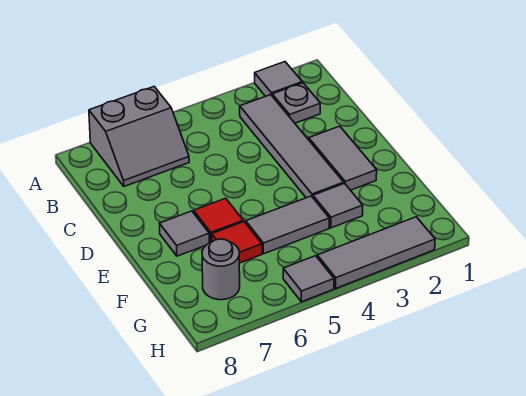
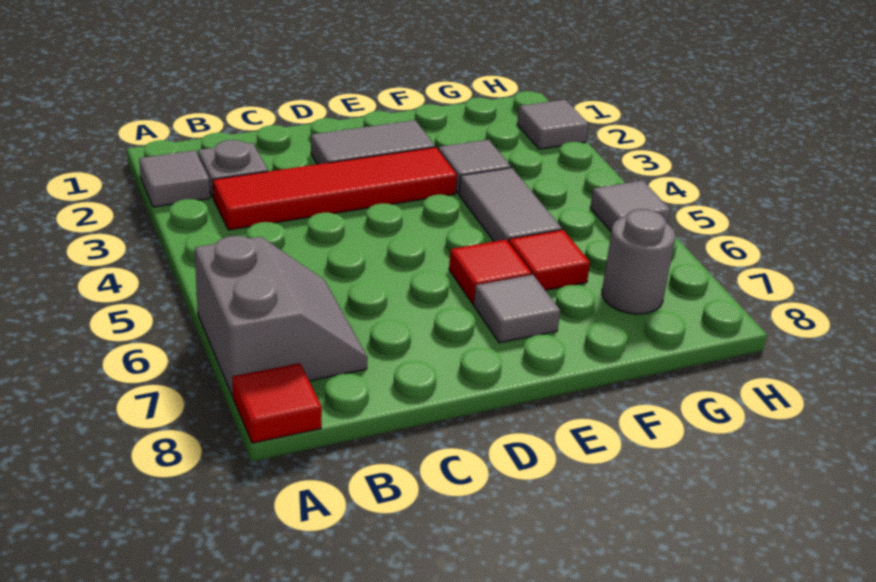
none -> red tile A8 level 1
grey tile B3:E3 level 1 -> red tile B3:E3 level 1
grey tile H2:H4 level 1 -> grey tile H2 level 1

